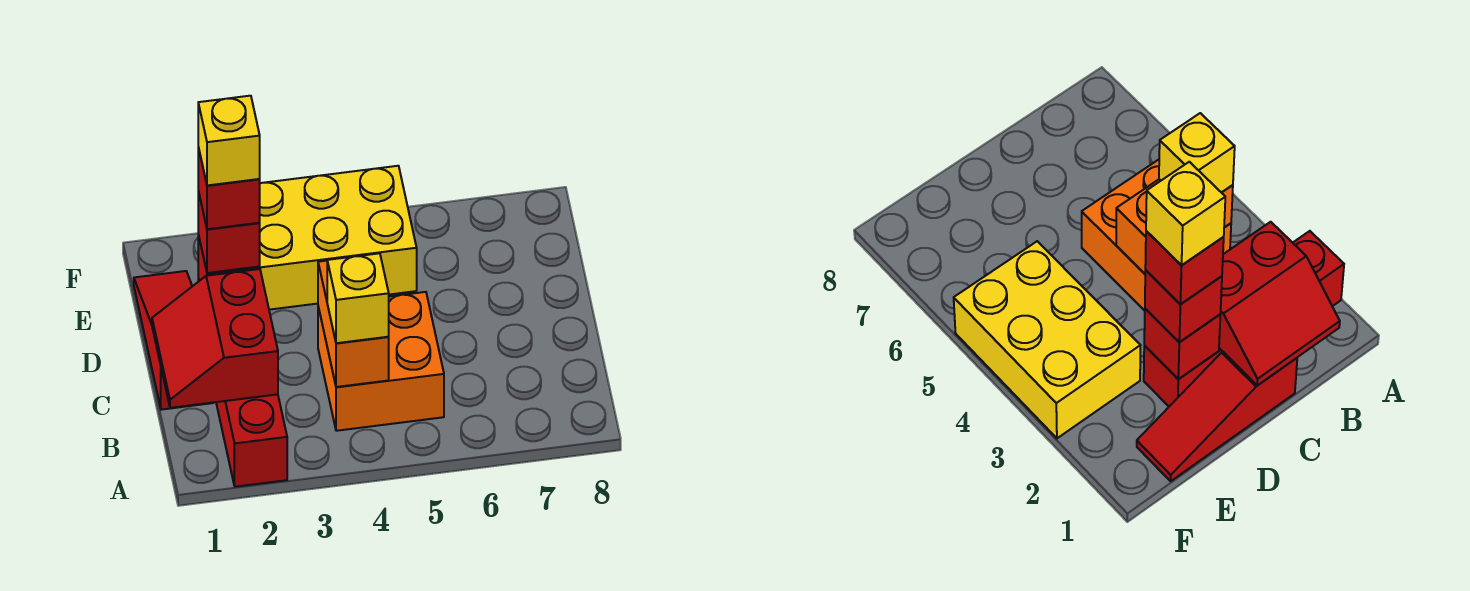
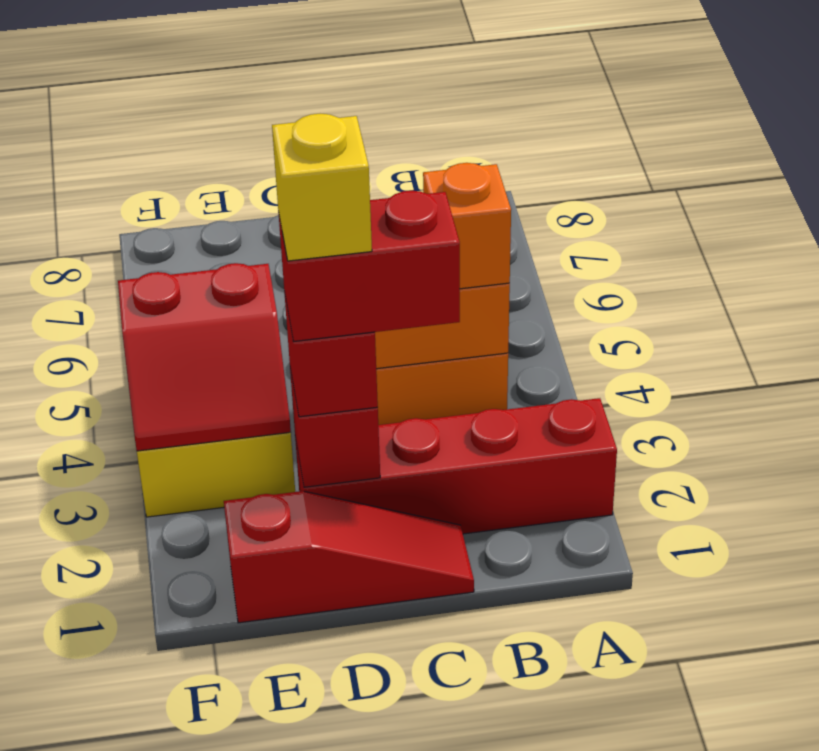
red slope B1:C2 level 2 top 2 -> red slope E3:F4 level 2 top 4
yellow brick B4 level 3 -> orange brick B4 level 3
red slope C1:E1 level 1 top C -> red slope C1:E1 level 1 top E
red brick D2 level 4 -> red brick C2:D2 level 4

